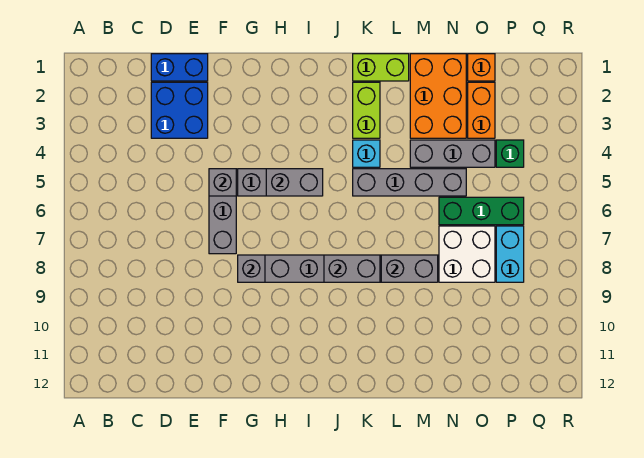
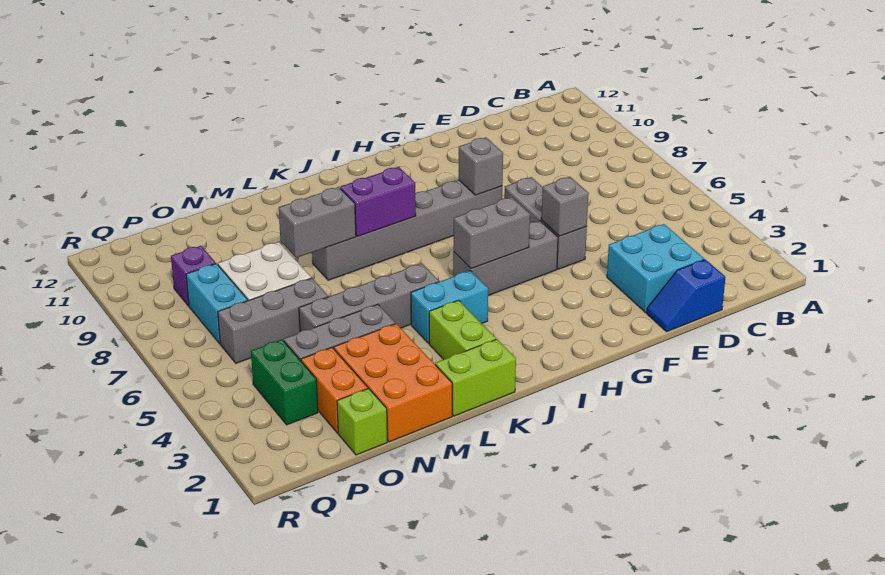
blue brick D1:E1 level 1 -> blue slope D1:E1 level 1 top D
blue brick D2:E3 level 1 -> cyan brick D2:E3 level 1
grey brick J8:K8 level 2 -> purple brick J8:K8 level 2
cyan brick K4 level 1 -> cyan brick J4:K4 level 1
green brick N6:P6 level 1 -> grey brick N6:P6 level 1
orange brick O1 level 1 -> lime brick O1 level 1
green brick P4 level 1 -> green brick P3:P4 level 1
none -> purple brick P9 level 1

